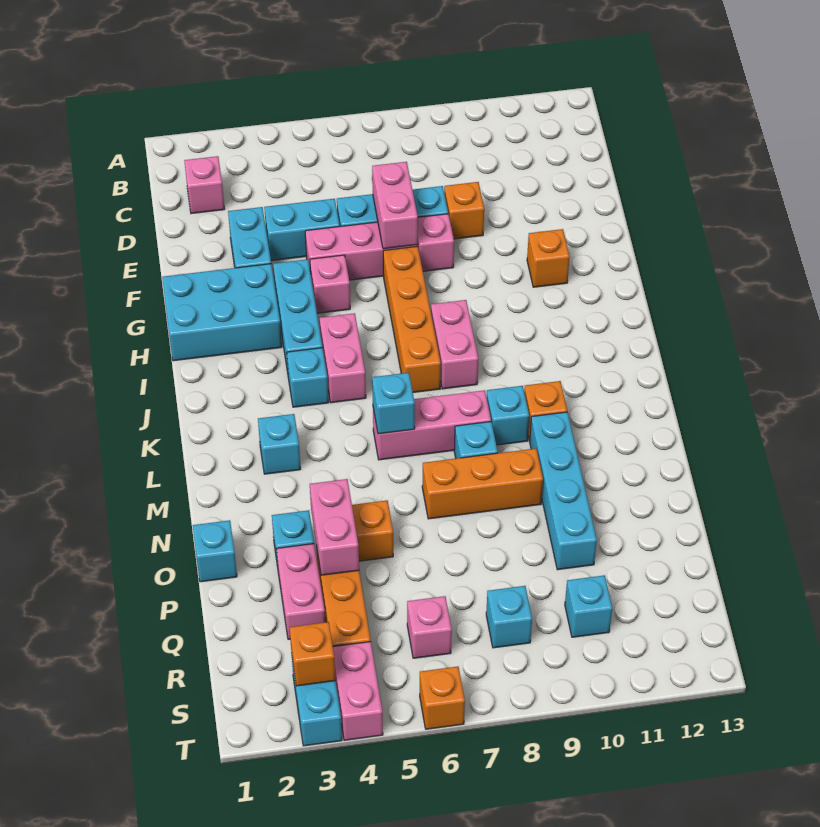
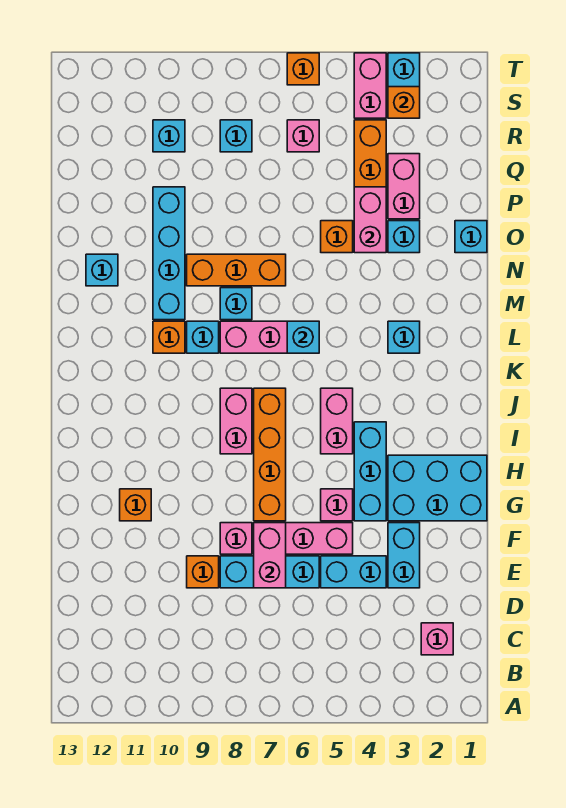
cyan brick J4 level 1 -> cyan brick N12 level 1

